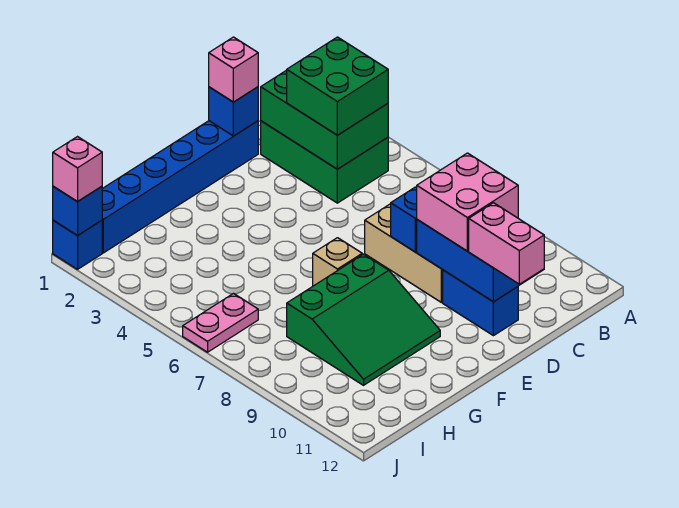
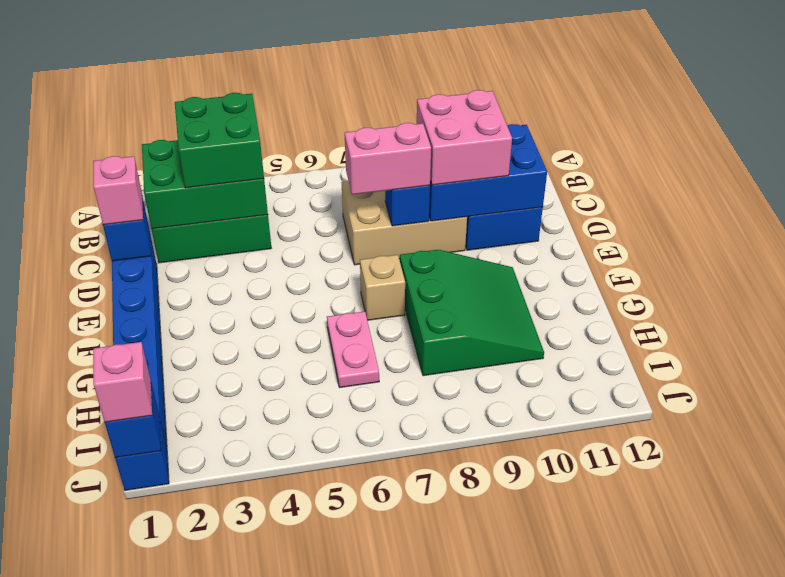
pink brick D11:D12 level 3 -> pink brick D7:D8 level 3
pink plate I6:J6 level 1 -> pink plate G6:H6 level 1

